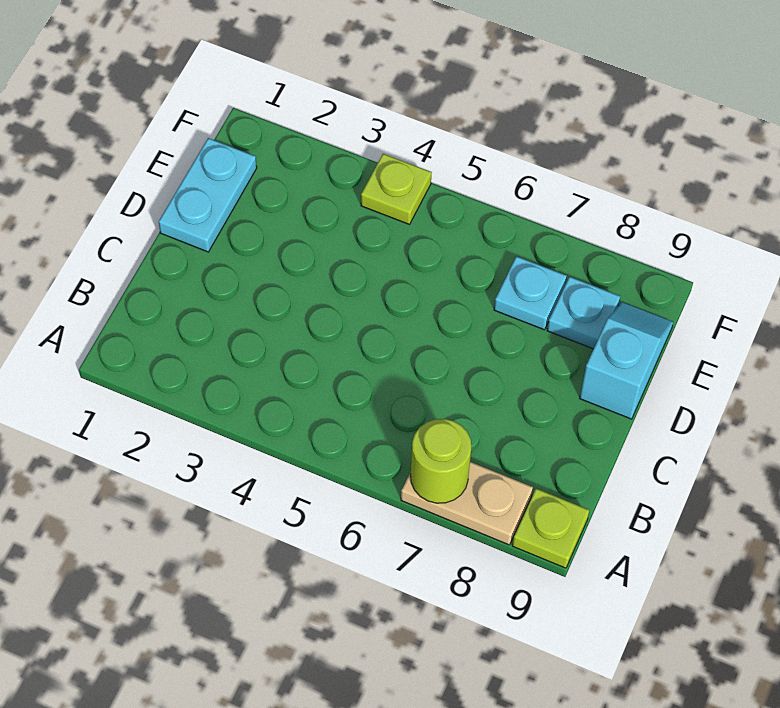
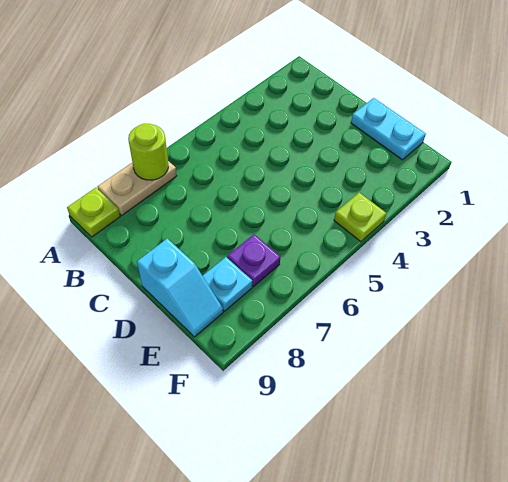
cyan plate E7 level 1 -> purple plate E7 level 1

